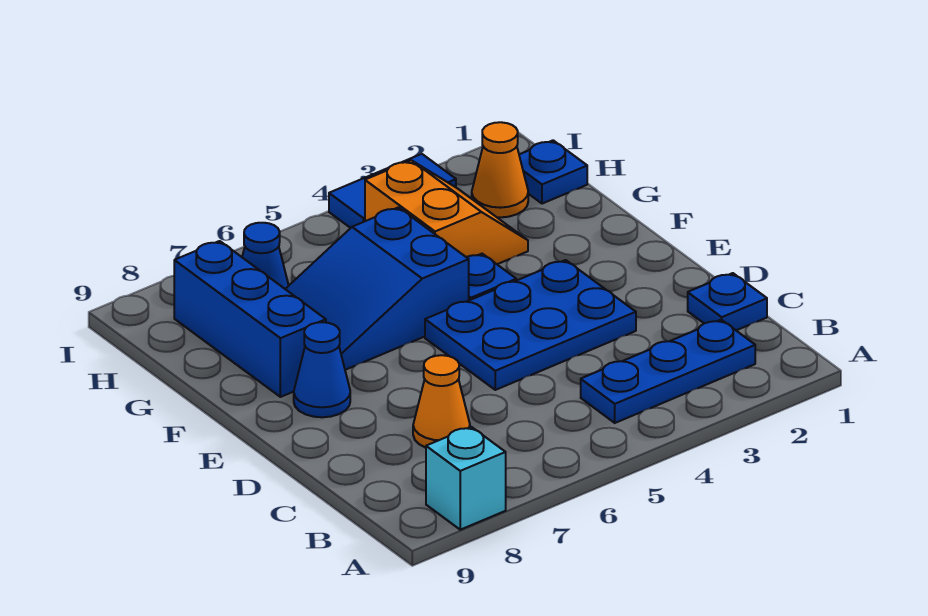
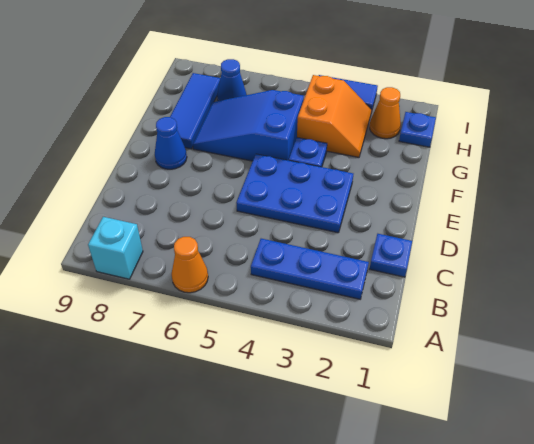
orange cone C7 level 1 -> orange cone A6 level 1
blue brick F8:H8 level 1 -> blue tile F8:H8 level 1

